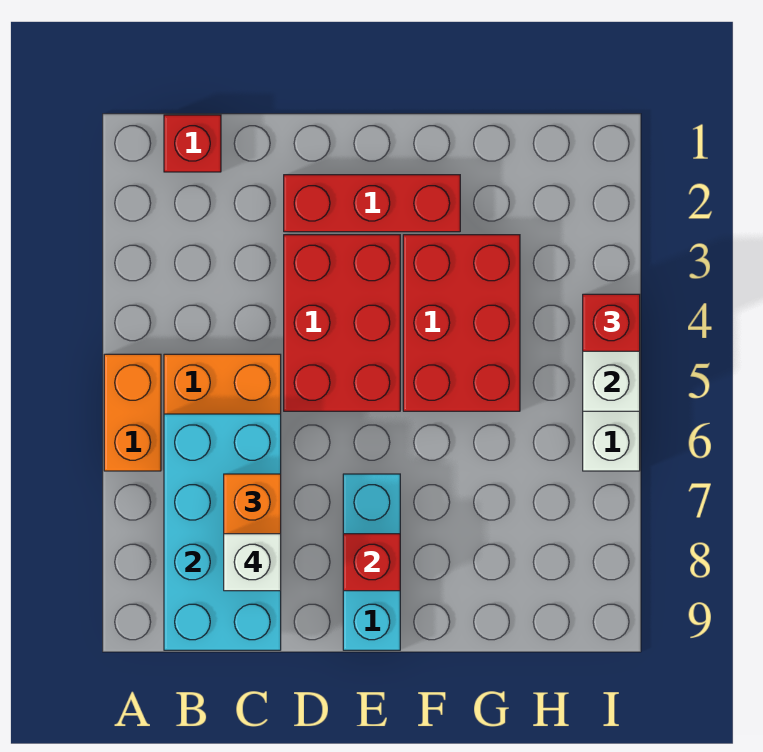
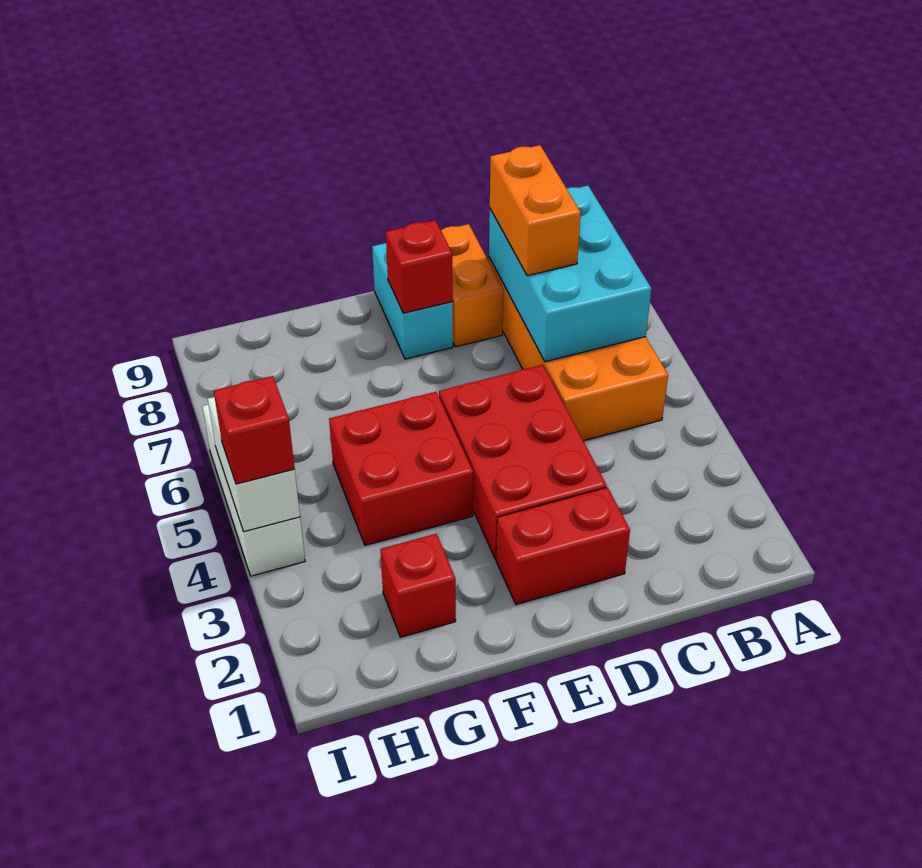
orange brick A5:A6 level 1 -> orange brick D8:D9 level 1
red brick B1 level 1 -> red brick G2 level 1
cyan brick B6:C9 level 2 -> cyan brick B6:C8 level 2
white brick C8 level 4 -> none
red brick D2:F2 level 1 -> red brick D2:E2 level 1
cyan brick E7:E9 level 1 -> cyan brick E8:E9 level 1
red brick F3:G5 level 1 -> red brick F4:G5 level 1

